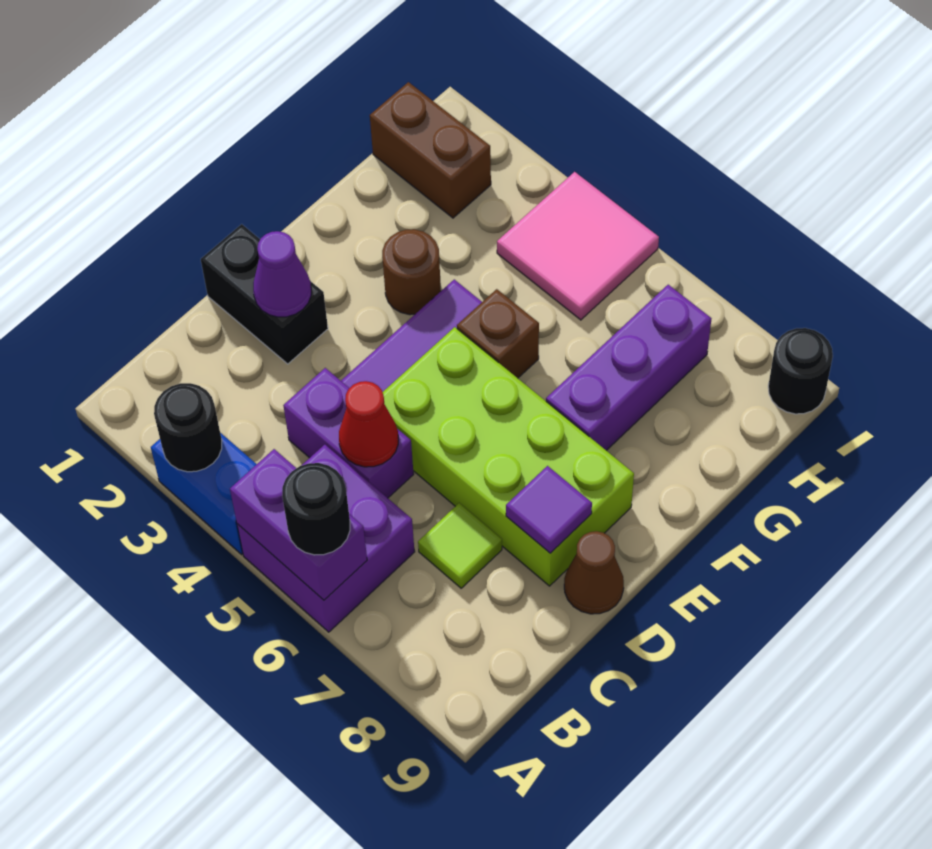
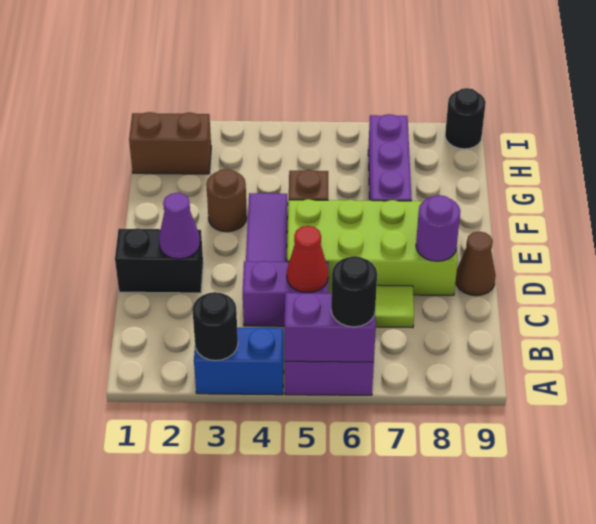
purple tile D8 level 2 -> purple round brick D8 level 2
pink tile H4:I5 level 1 -> none

